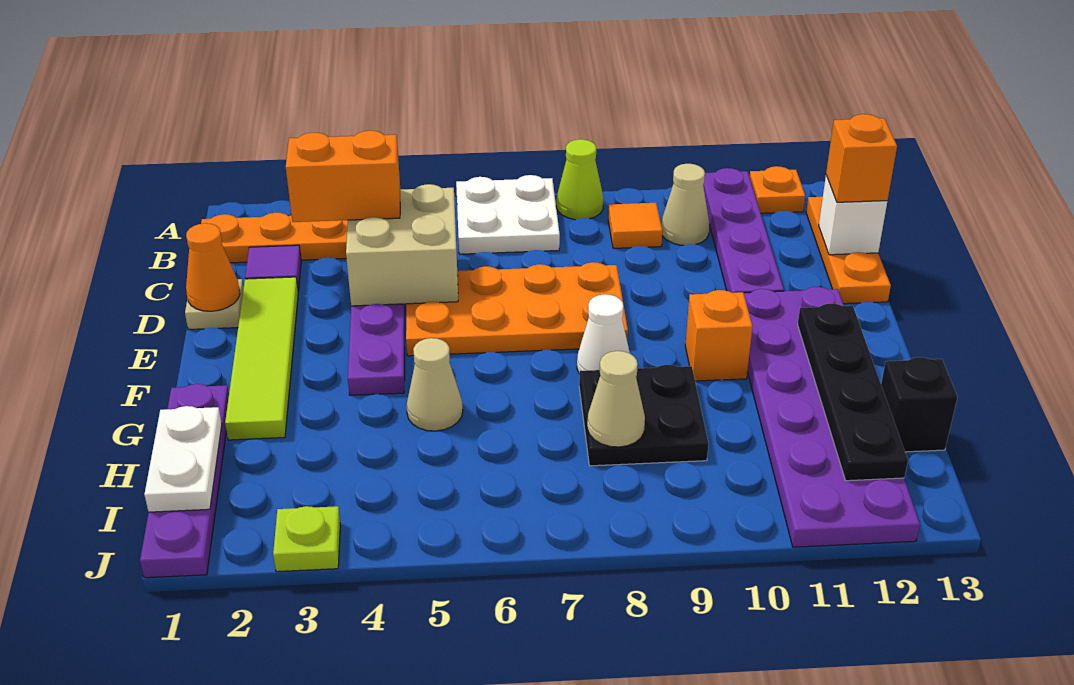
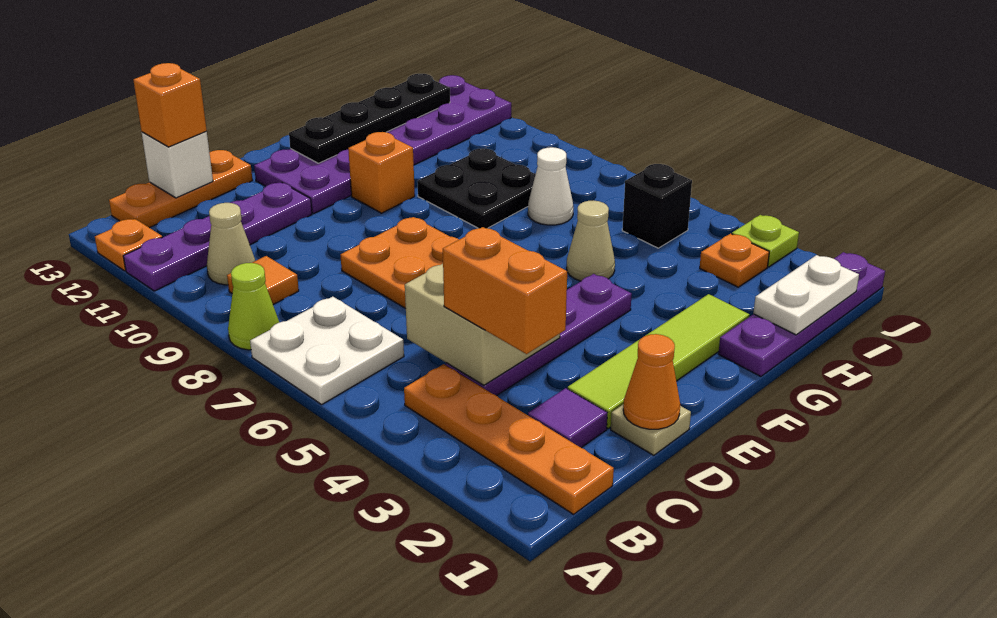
white cone F8 level 1 -> white cone H7 level 1
tan cone H8 level 2 -> none
black brick H13 level 1 -> black brick I5 level 1
none -> orange plate I3 level 1

